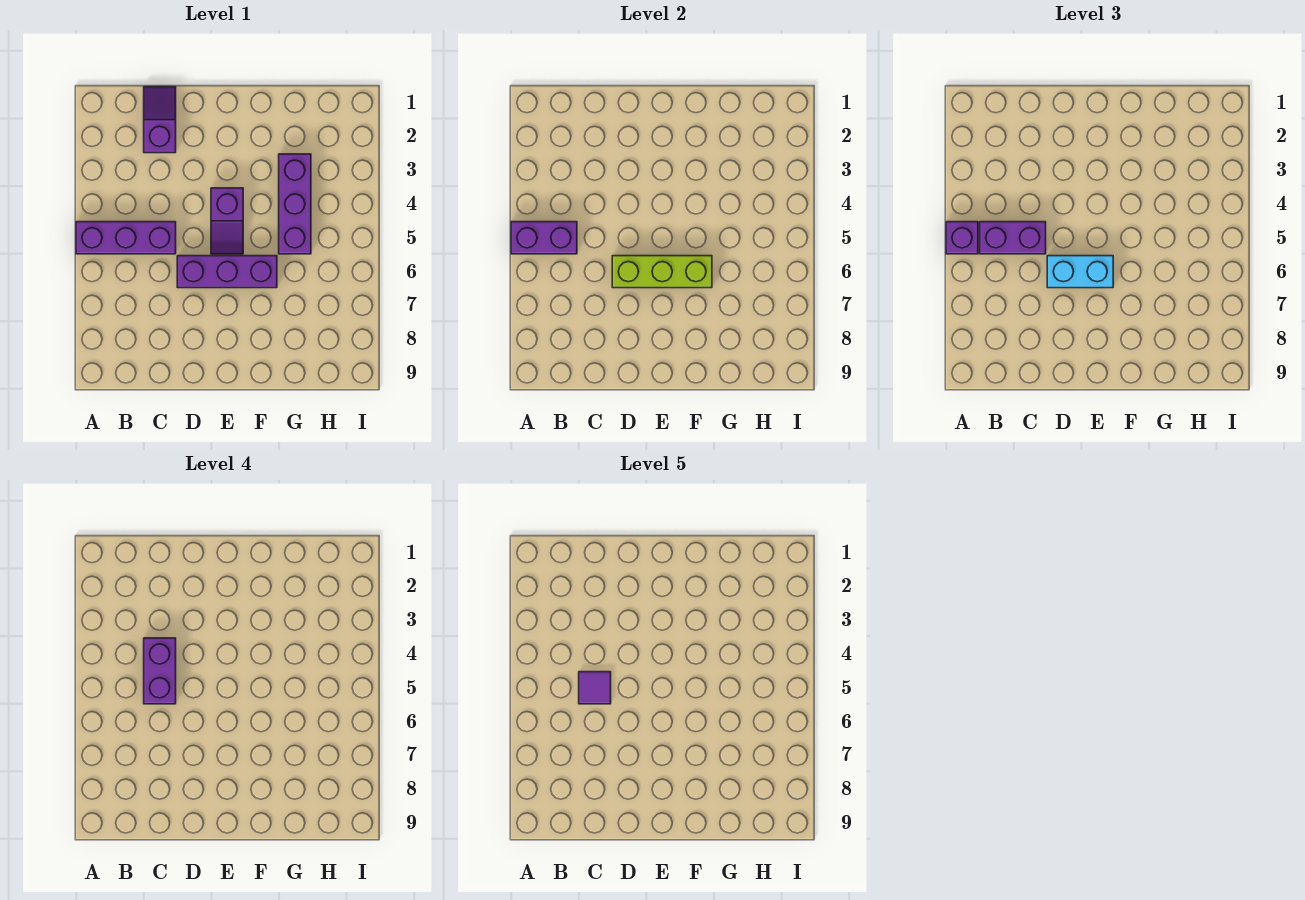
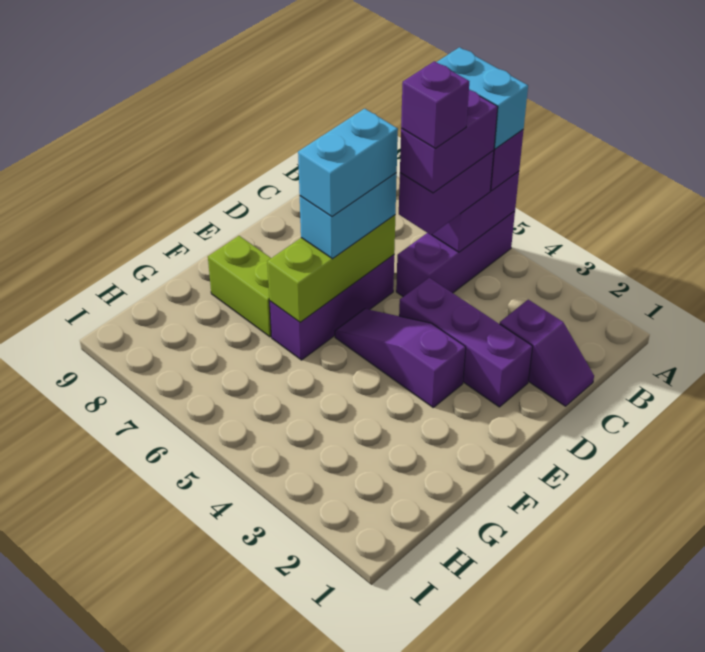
none -> cyan brick A5:A6 level 4
purple brick C4:C5 level 4 -> purple brick B5:C5 level 4
purple tile C5 level 5 -> purple brick C5 level 5
none -> cyan brick D6:E6 level 4
purple slope E4:E5 level 1 top 4 -> purple slope E3:E5 level 1 top 3
none -> lime brick F7:F8 level 1
purple brick G3:G5 level 1 -> purple brick D2:D4 level 1

